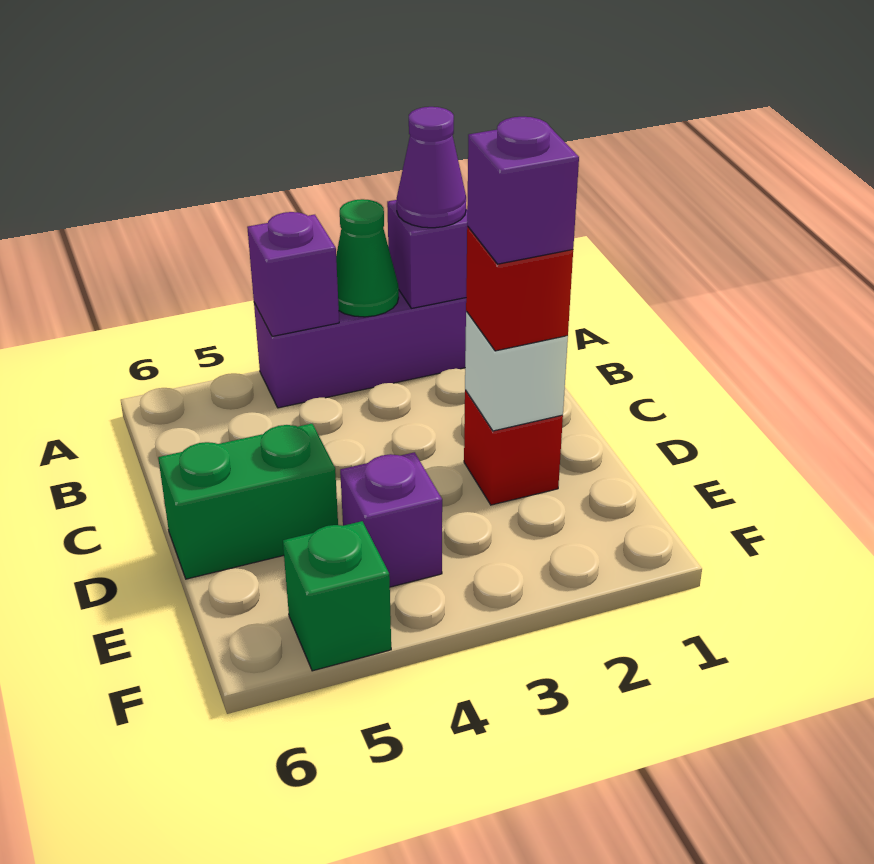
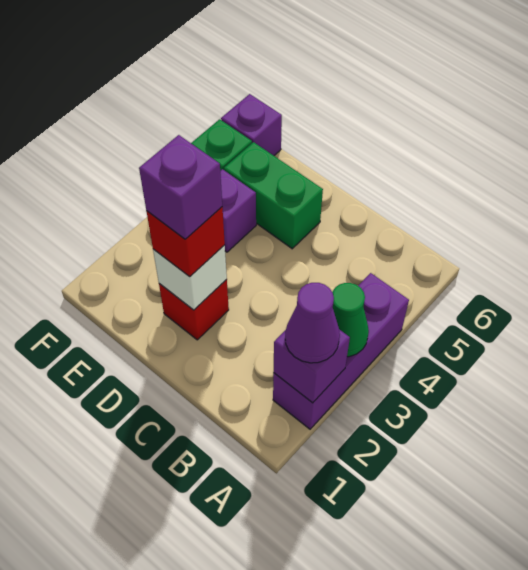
purple brick A4 level 2 -> purple brick F6 level 1
green brick D5:D6 level 1 -> green brick D5:E5 level 1

